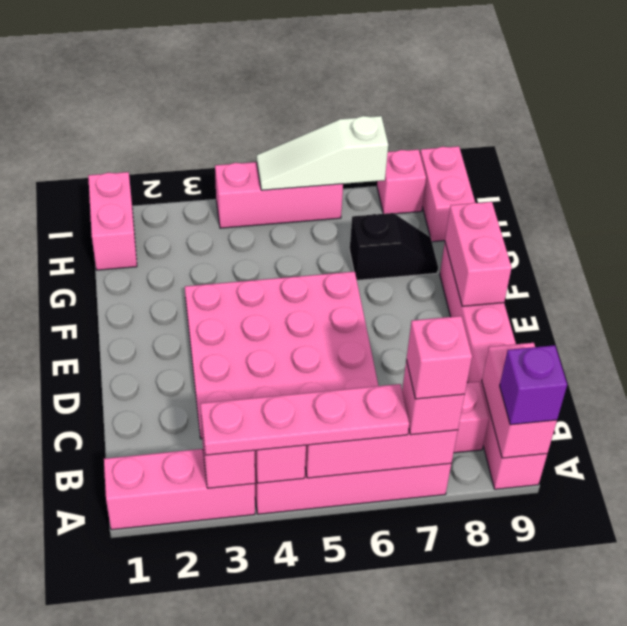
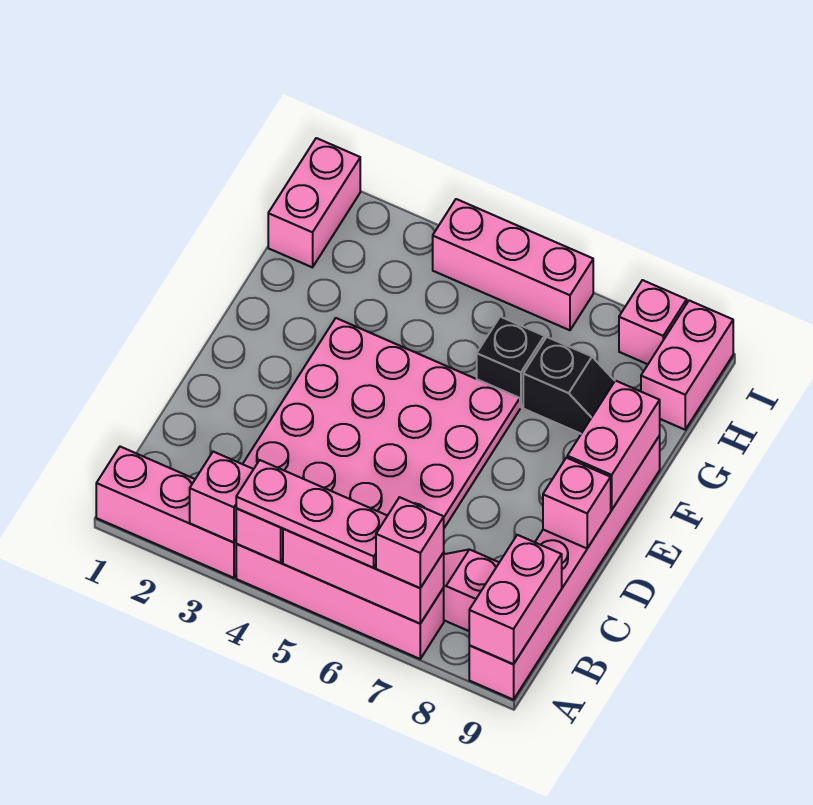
pink plate A3:A6 level 3 -> pink plate A4:A6 level 3
pink brick A7 level 4 -> pink brick D9 level 2
purple brick A9 level 3 -> none
none -> black brick G6 level 1
white slope I5:I7 level 2 top 7 -> none

